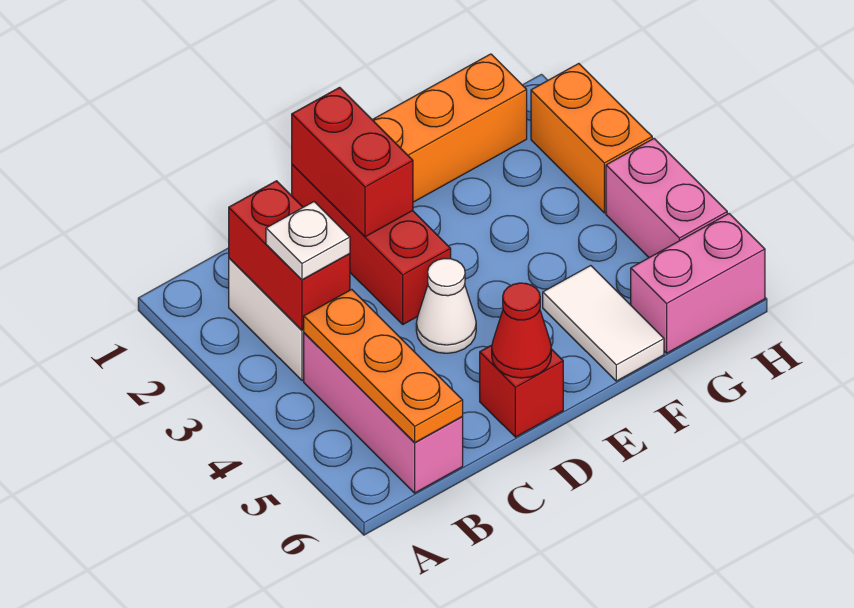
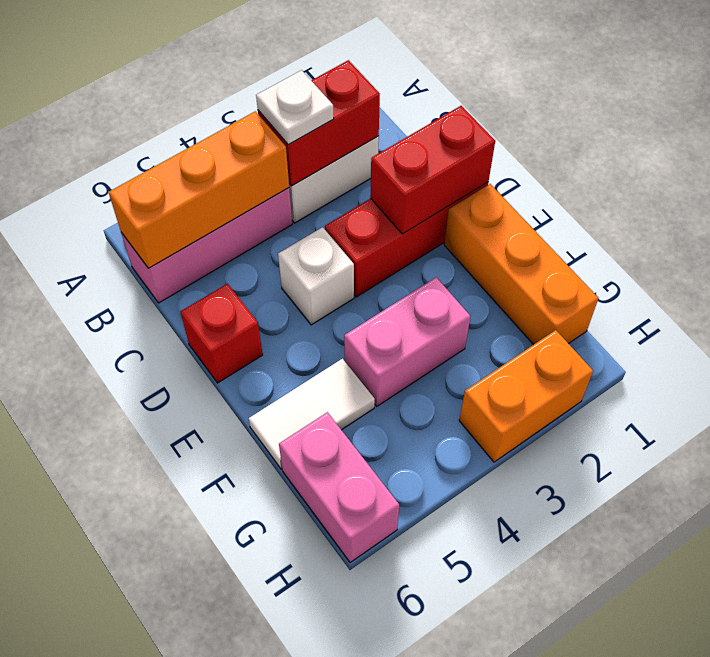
orange plate B4:B6 level 2 -> orange brick B4:B6 level 2
white cone D4 level 1 -> white brick D4 level 1
red cone D6 level 2 -> none
pink brick H4:H5 level 1 -> pink brick F3:F4 level 1

